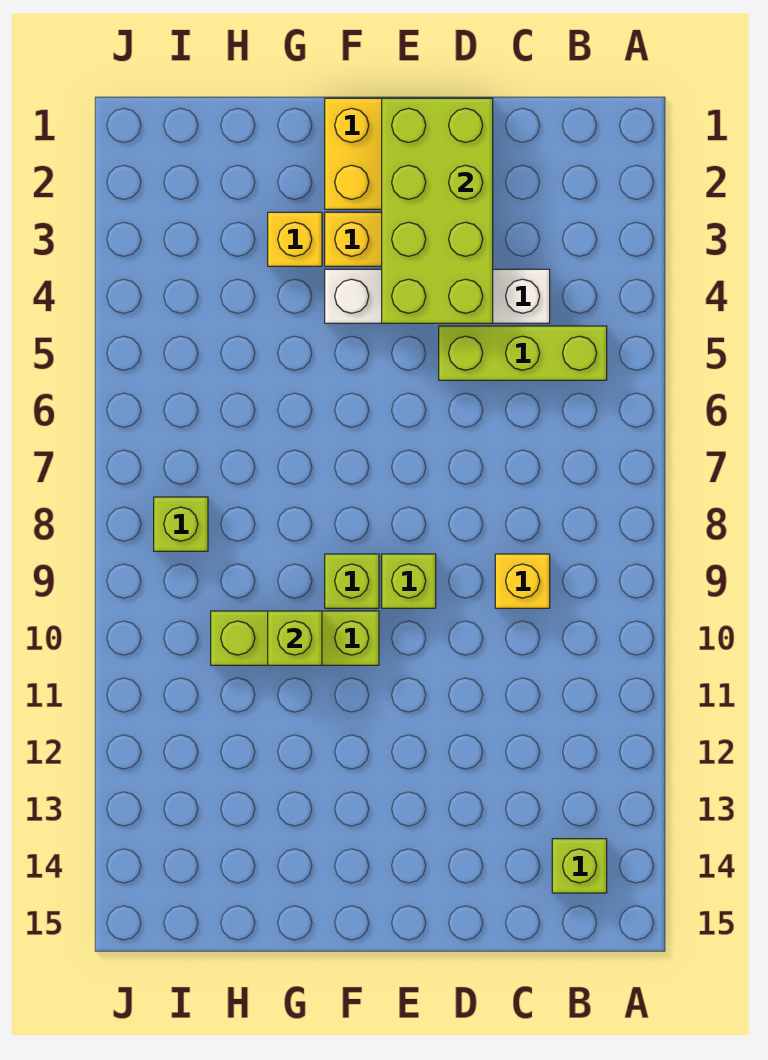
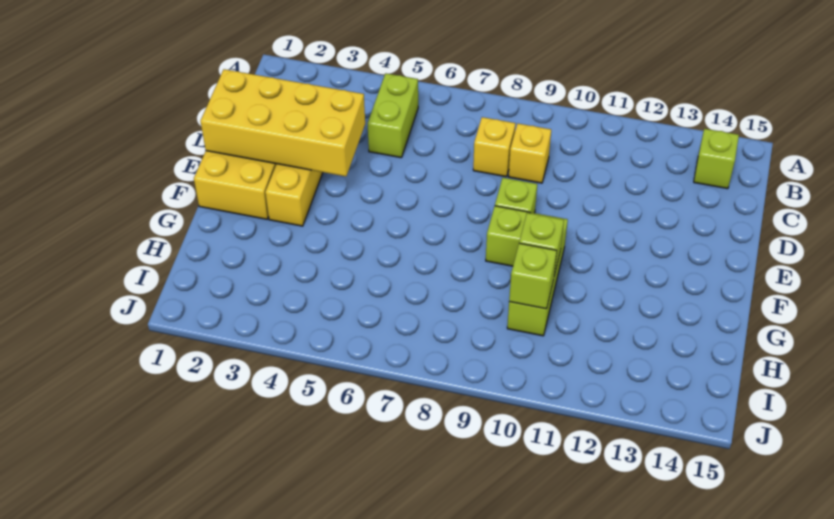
lime brick B5:D5 level 1 -> lime brick B5:C5 level 1
white brick C4:F4 level 1 -> none
lime brick D1:E4 level 2 -> yellow brick D1:E4 level 2
yellow brick G3 level 1 -> yellow brick C8 level 1
lime brick I8 level 1 -> lime brick H10 level 2

